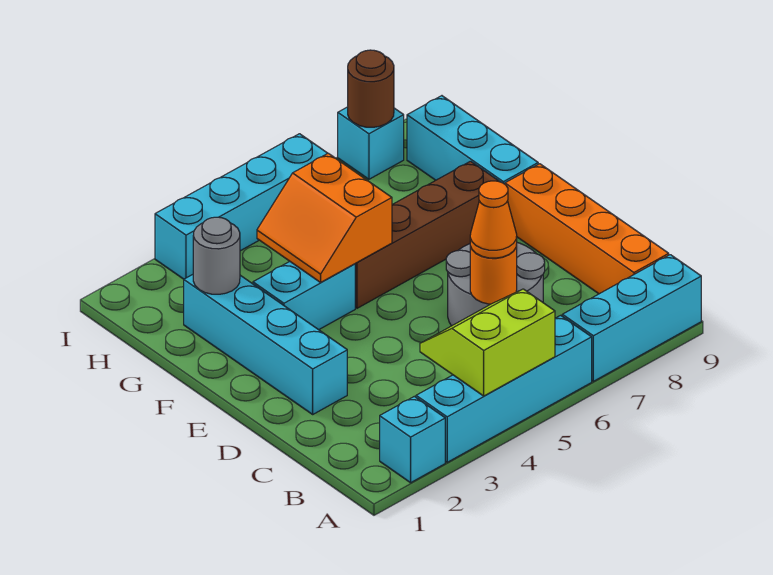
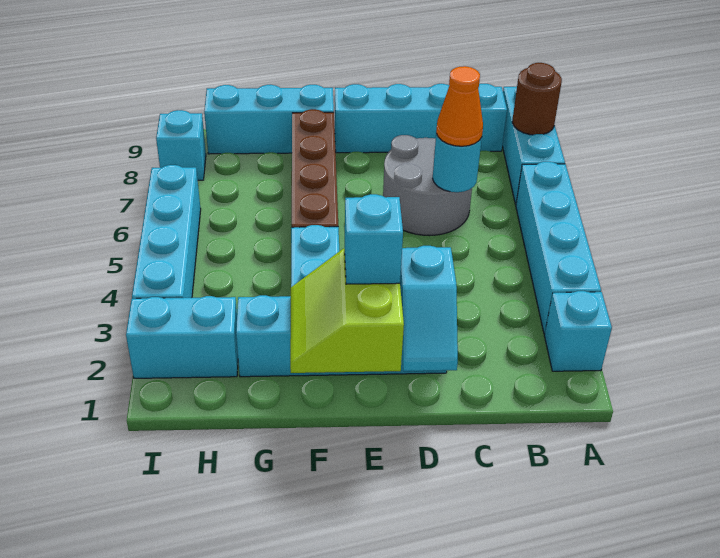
lime slope A4:B5 level 2 top A -> lime slope E1:F2 level 2 top E
orange brick B9:E9 level 1 -> cyan brick B9:E9 level 1
orange round brick C6 level 2 -> cyan round brick C6 level 2
none -> cyan slope D1:D2 level 2 top 2
none -> cyan brick E2 level 3
orange slope F4:G5 level 2 top 5 -> none
grey round brick G2 level 2 -> none
none -> cyan brick H2:I2 level 1
brown round brick I8 level 2 -> brown round brick A8 level 2

